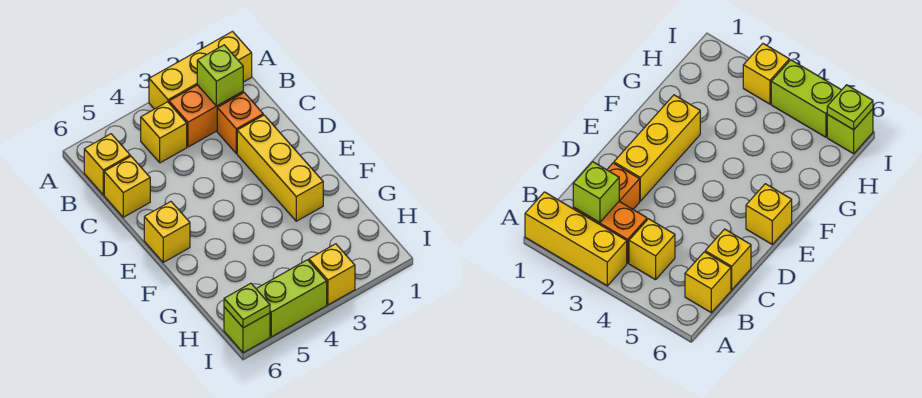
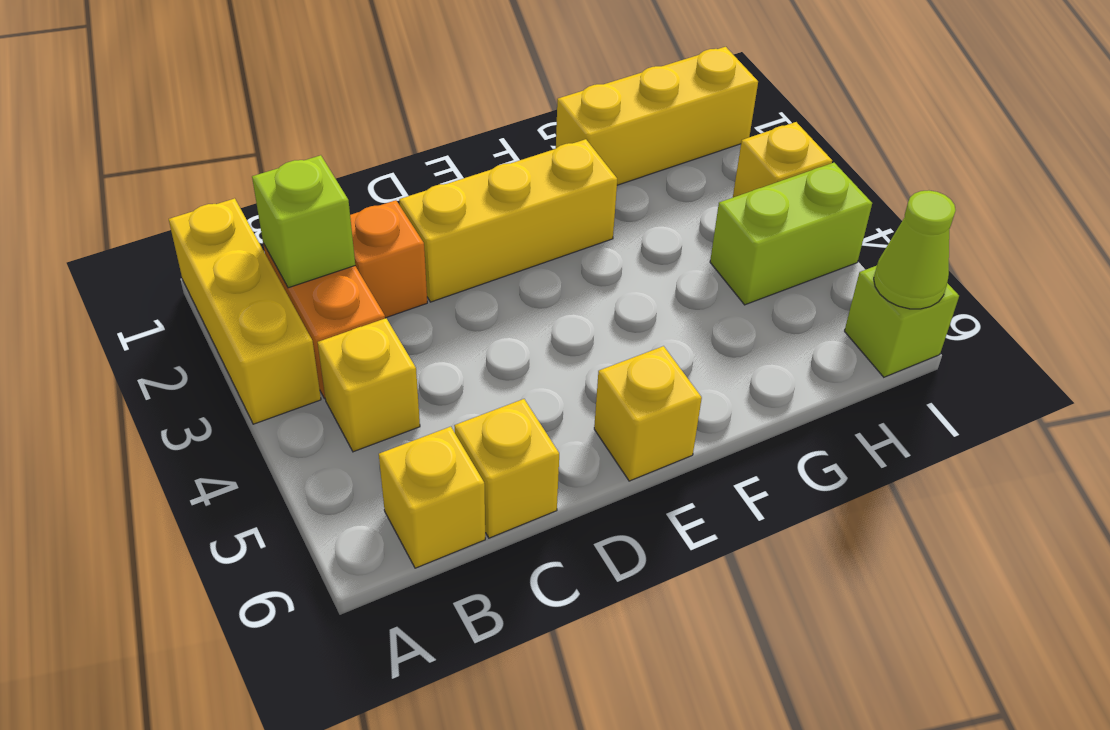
none -> yellow brick G1:I1 level 1
lime brick I4:I5 level 1 -> lime brick H4:I4 level 1
lime plate I6 level 2 -> lime cone I6 level 2

